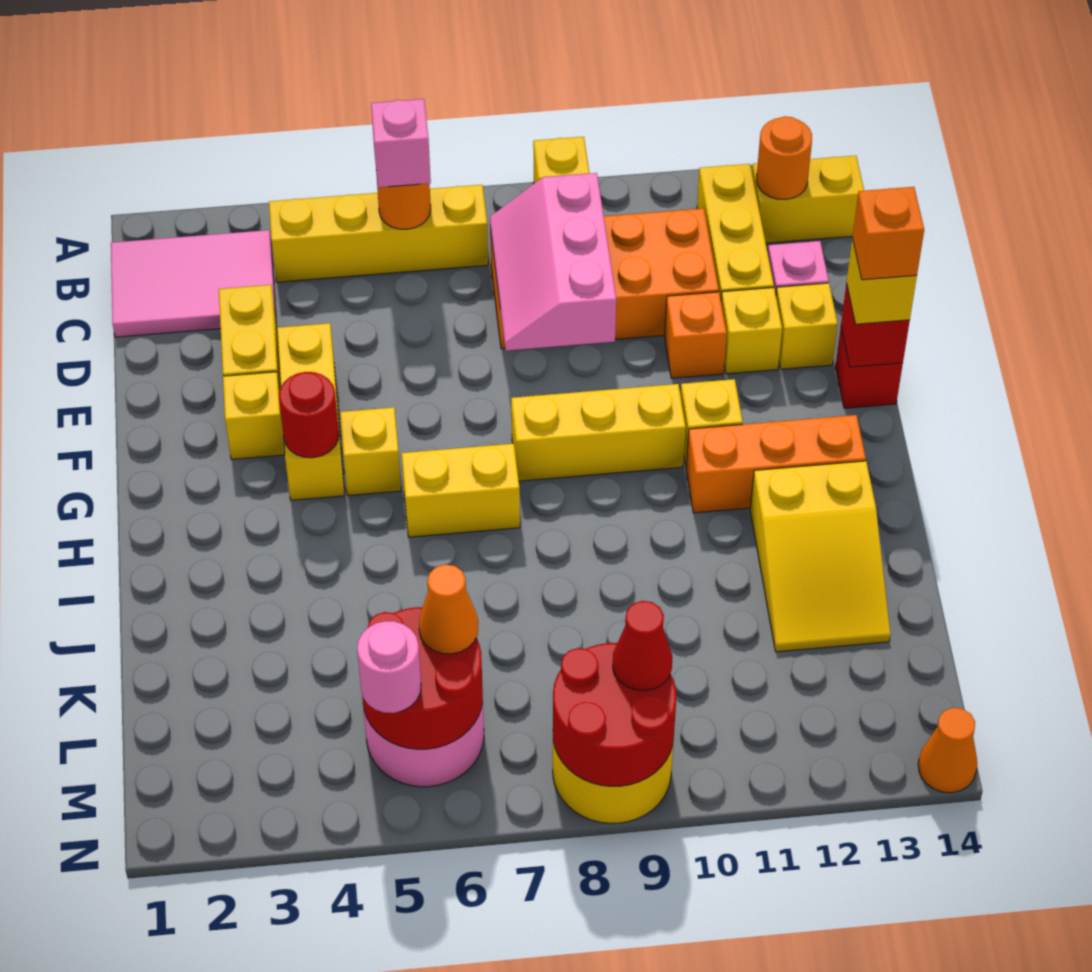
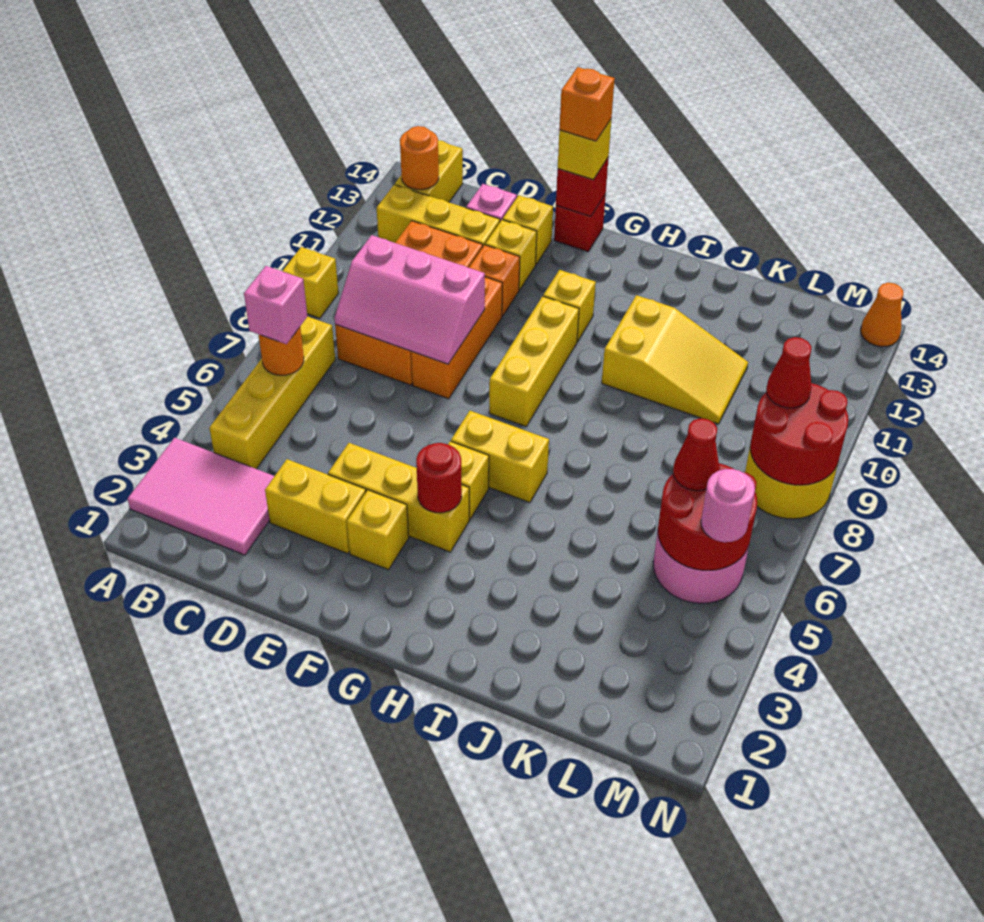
pink tile B1:C3 level 1 -> pink tile A2:C3 level 1
yellow brick H6:H7 level 1 -> yellow brick G6:H6 level 1
orange brick H11:H13 level 1 -> orange brick E8:E10 level 1
yellow slope I12:K13 level 1 top I -> yellow slope I10:K11 level 1 top I
orange cone L6 level 3 -> red cone L6 level 3

